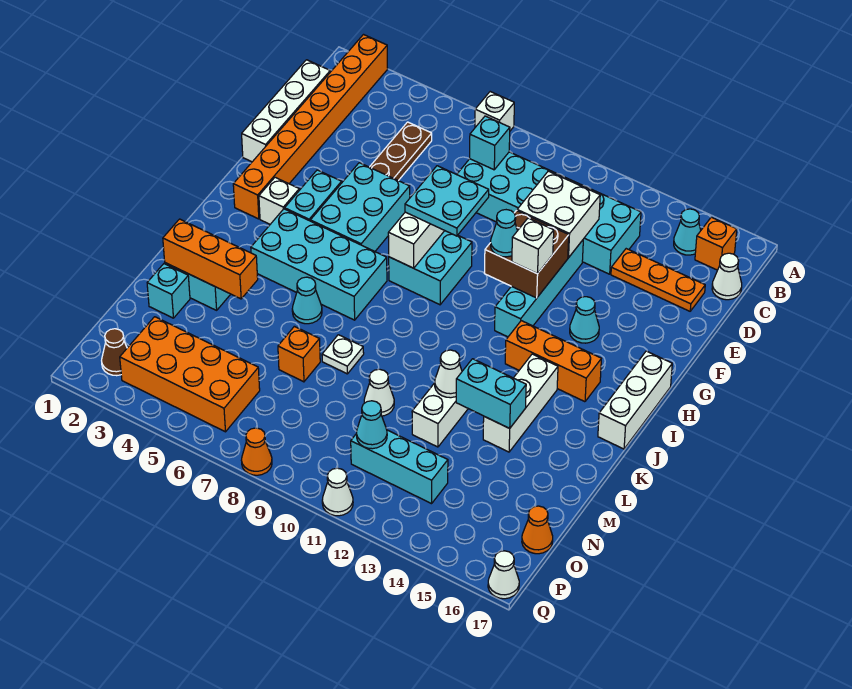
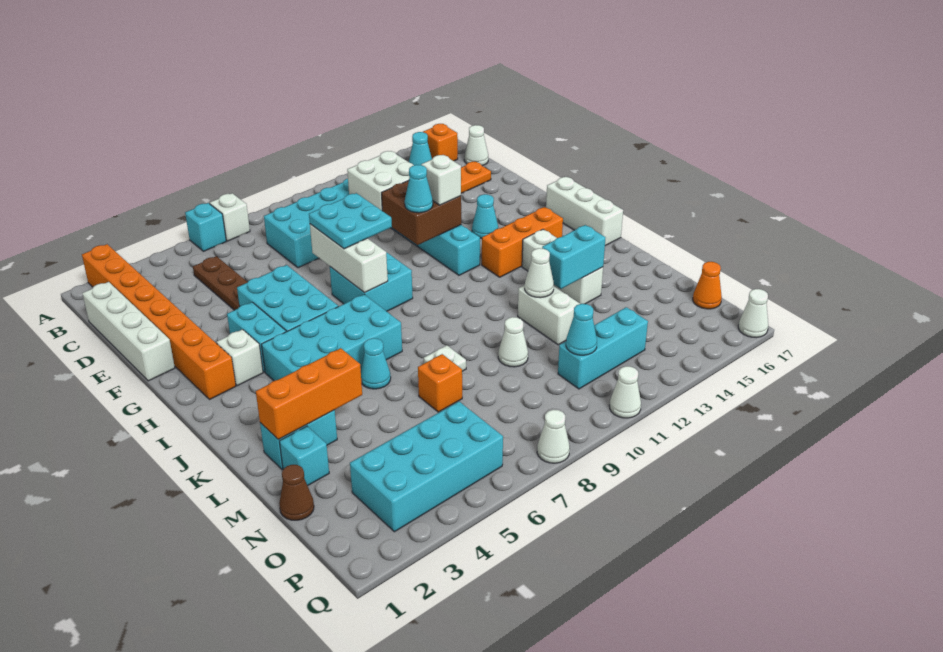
cyan brick C8 level 2 -> cyan brick A6 level 1
orange brick O3:P6 level 1 -> cyan brick O3:P6 level 1
brown cone P2 level 1 -> brown cone N1 level 1
orange cone Q8 level 1 -> white cone Q8 level 1

